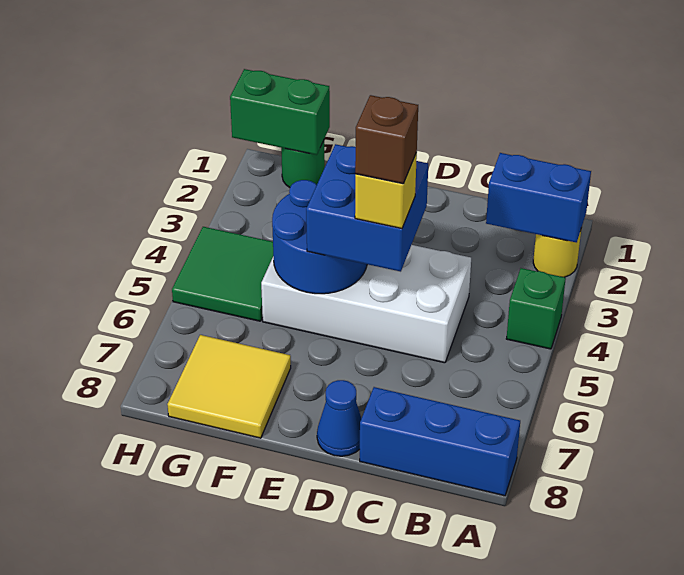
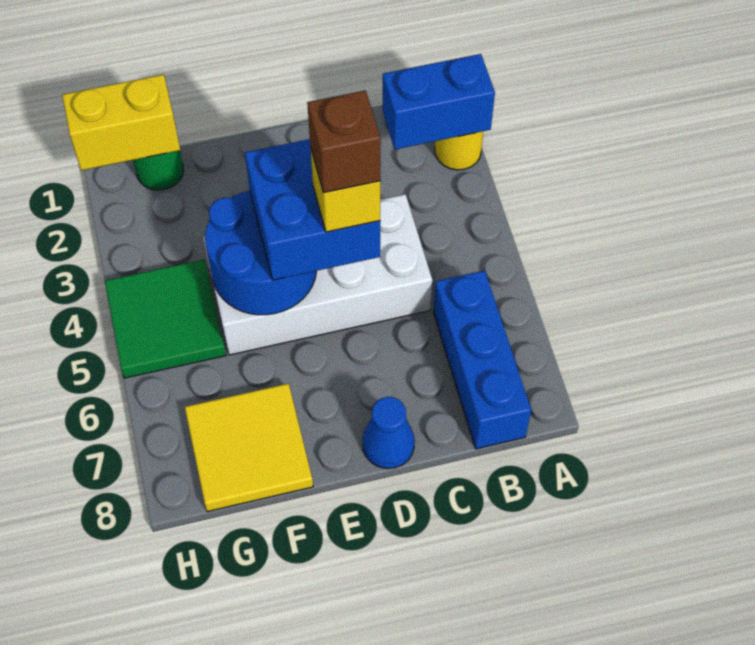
green brick A4 level 1 -> none
blue brick A8:C8 level 1 -> blue brick B6:B8 level 1
green brick G1:H1 level 2 -> yellow brick G1:H1 level 2

